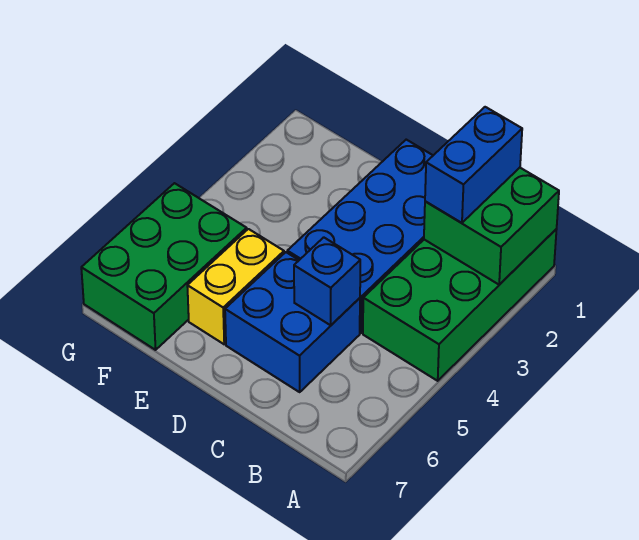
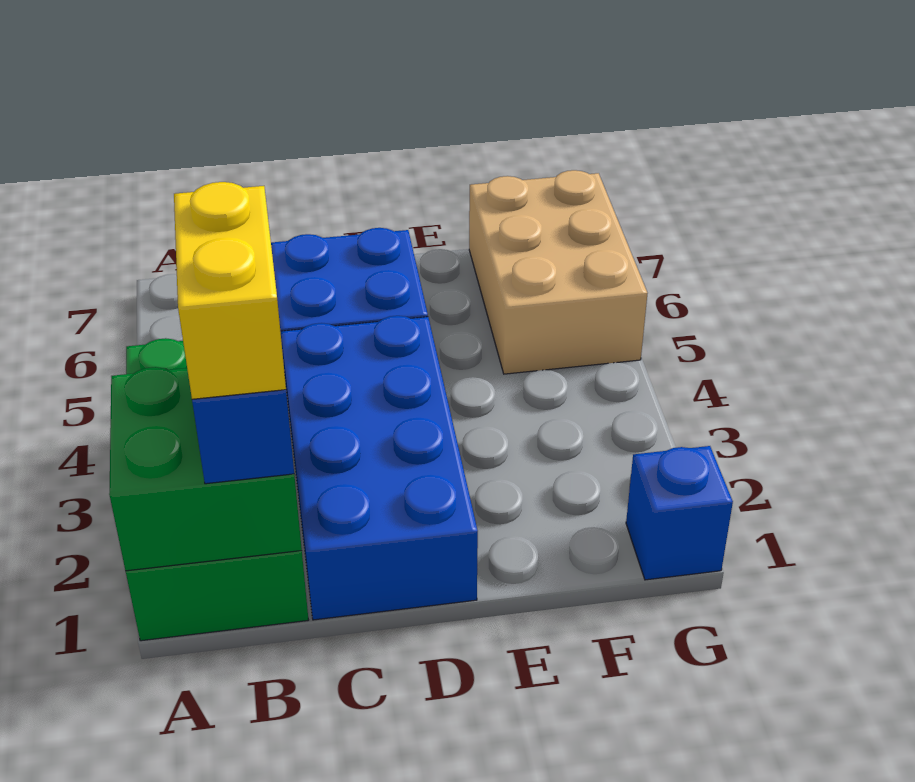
blue brick C5 level 2 -> blue brick G1 level 1
yellow brick E5:E6 level 1 -> yellow brick B1:B2 level 4
green brick F5:G7 level 1 -> tan brick F5:G7 level 1

